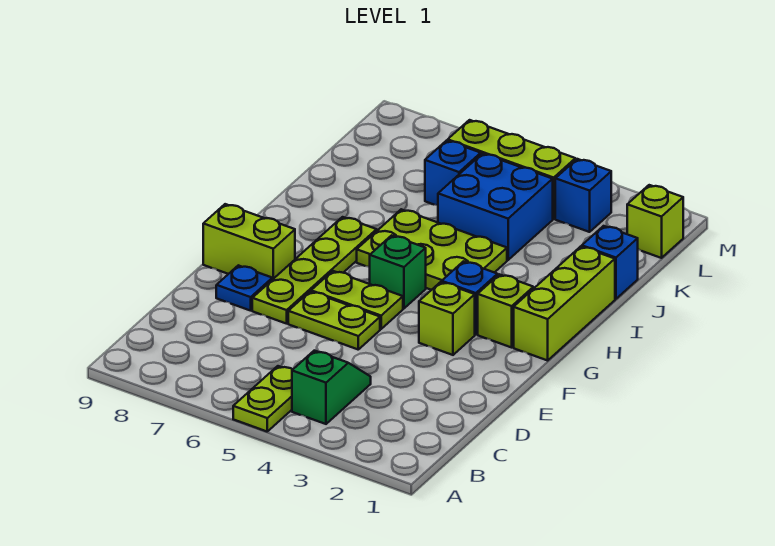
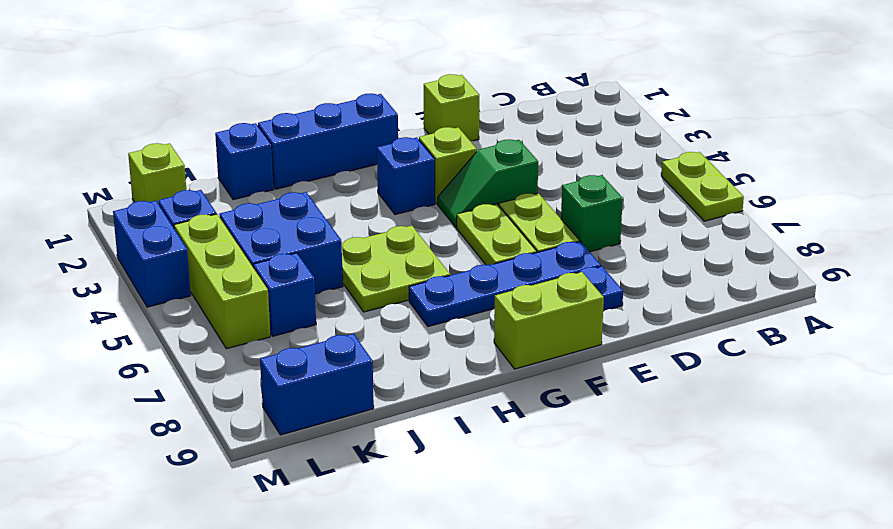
lime plate A5:B5 level 1 -> lime plate A5:A6 level 1
green slope B4:C4 level 1 top B -> green slope E4:F4 level 1 top E
lime plate E7:H7 level 1 -> blue plate E7:H7 level 1
lime brick F8:F9 level 1 -> lime brick F9:G9 level 1
lime brick G1:I1 level 1 -> blue brick G1:I1 level 1
lime brick G2 level 1 -> lime brick E1 level 1
green brick G5 level 1 -> green brick D6 level 1
lime plate H4:I6 level 1 -> lime plate H5:I6 level 1
none -> blue brick K9:L9 level 1
none -> blue brick M3:M4 level 1

